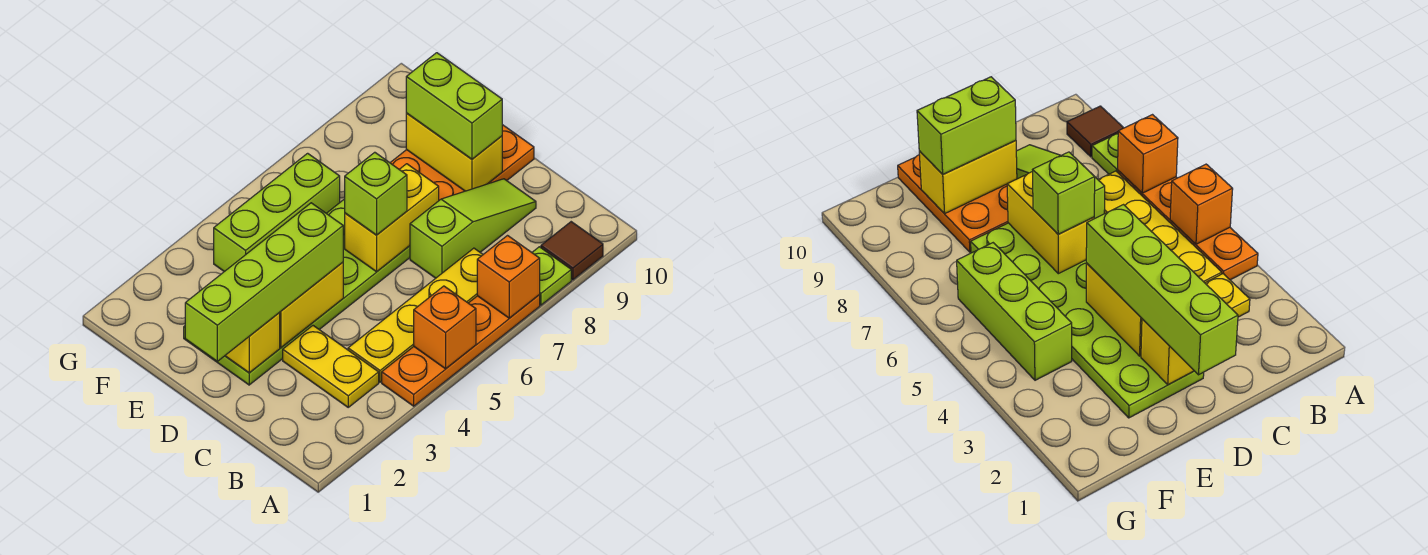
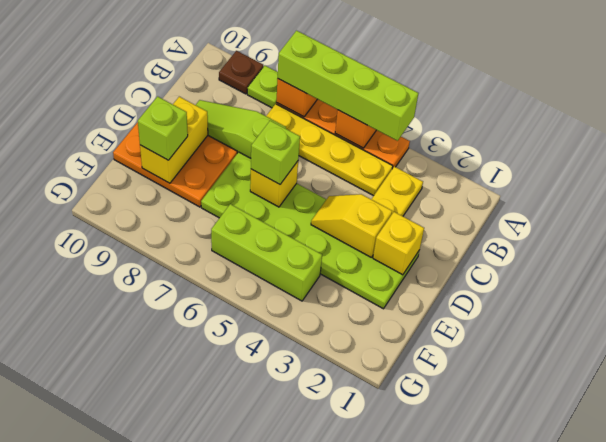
brown tile A9 level 1 -> brown plate A9 level 1
lime brick D1:D4 level 3 -> lime brick A4:A7 level 3
yellow brick D3:D4 level 2 -> yellow slope D3:D4 level 2 top 3
yellow brick D6:D7 level 2 -> yellow brick D6 level 2
lime brick D9:E9 level 3 -> lime brick E9 level 3

